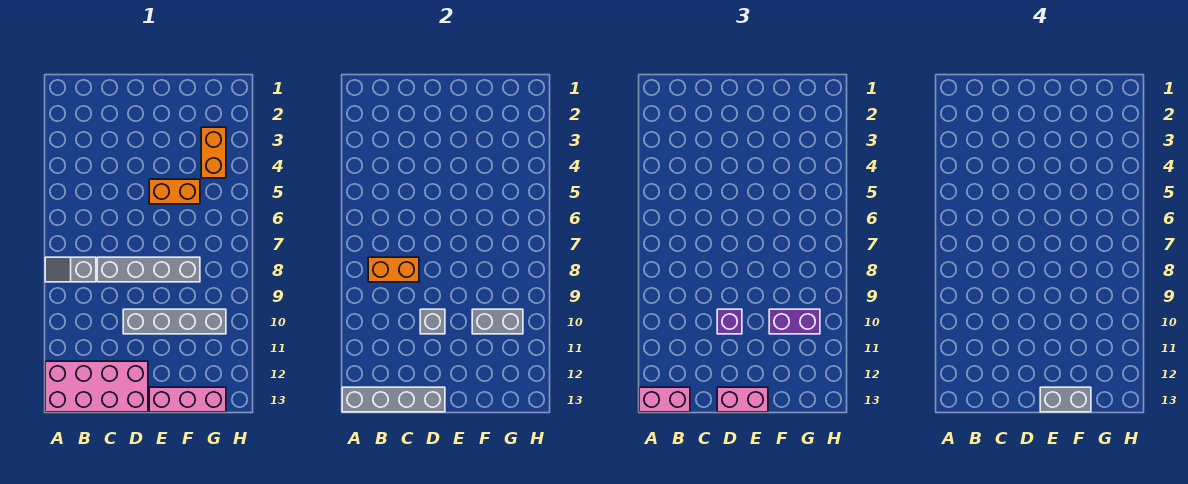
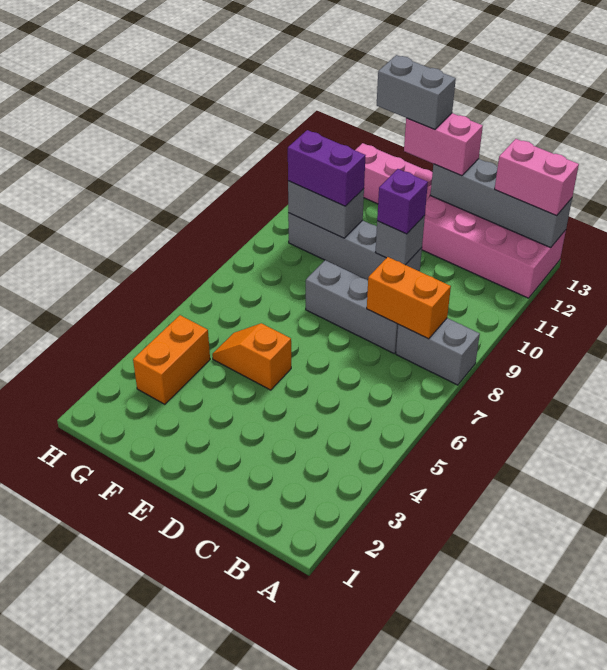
grey slope A8:B8 level 1 top B -> grey brick A8:B8 level 1
grey brick C8:F8 level 1 -> grey brick C8:E8 level 1
orange brick E5:F5 level 1 -> orange slope E5:F5 level 1 top E

